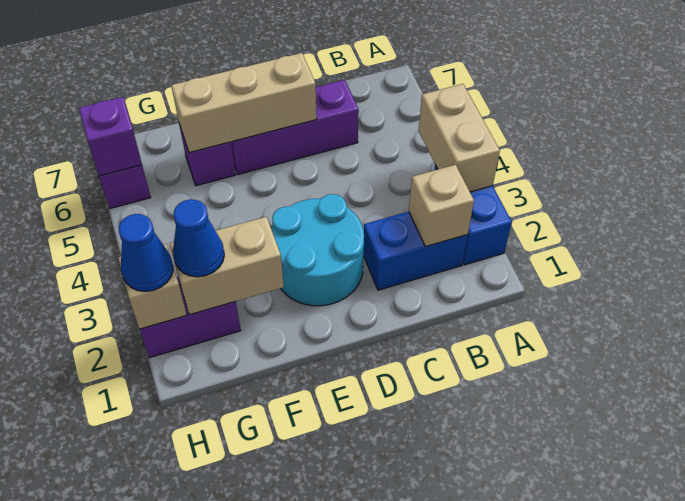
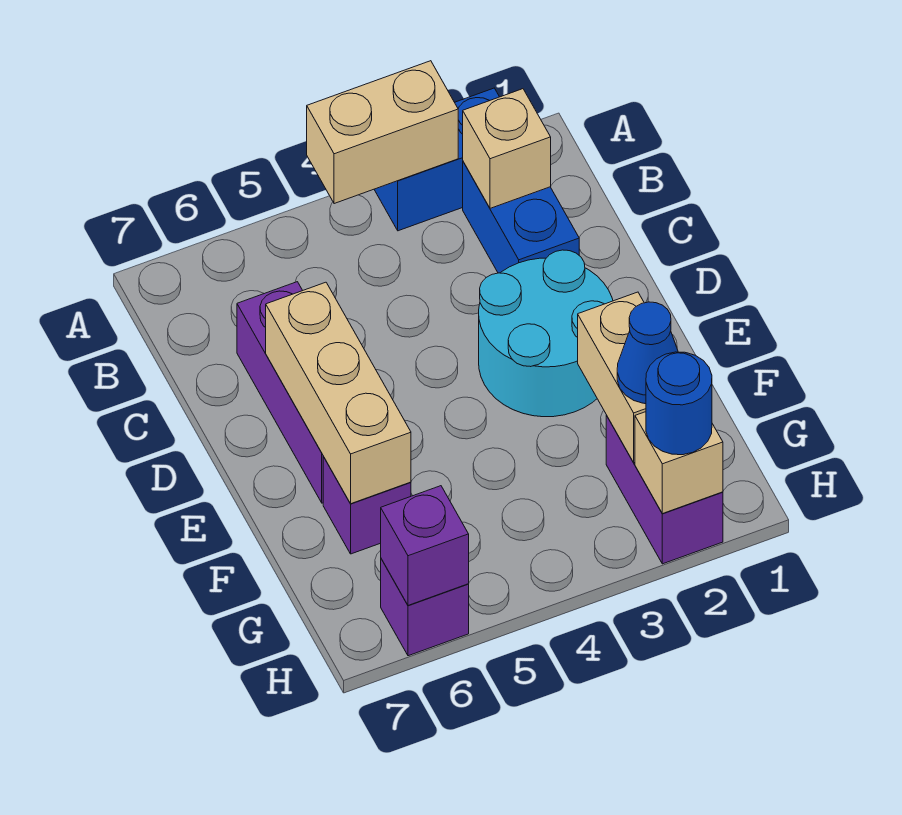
blue cone H2 level 3 -> blue round brick H2 level 3

